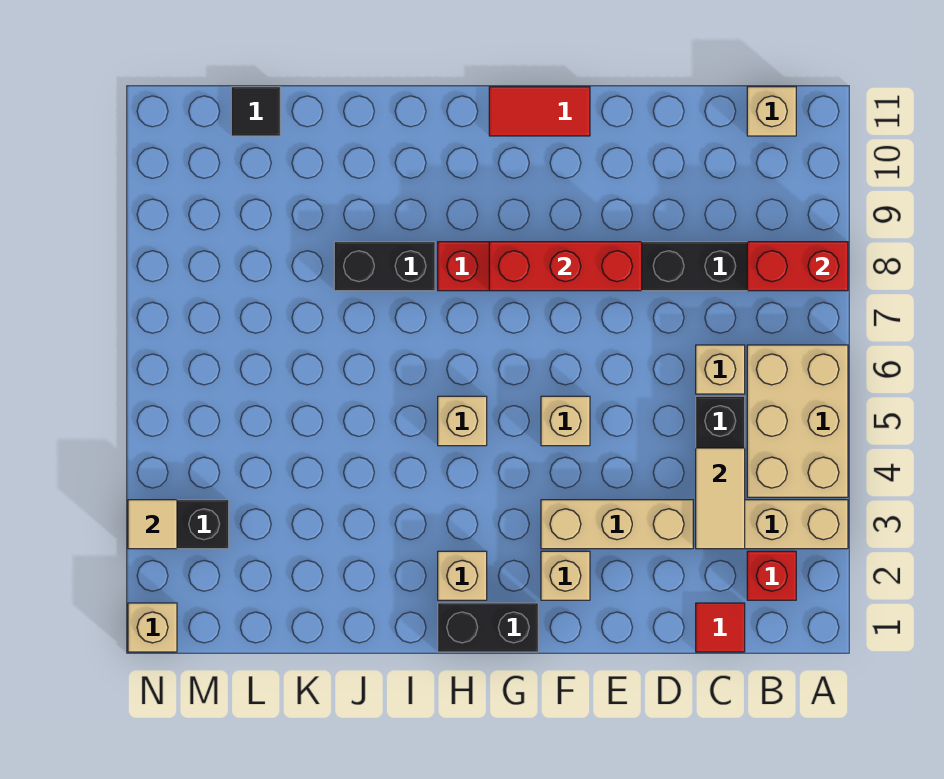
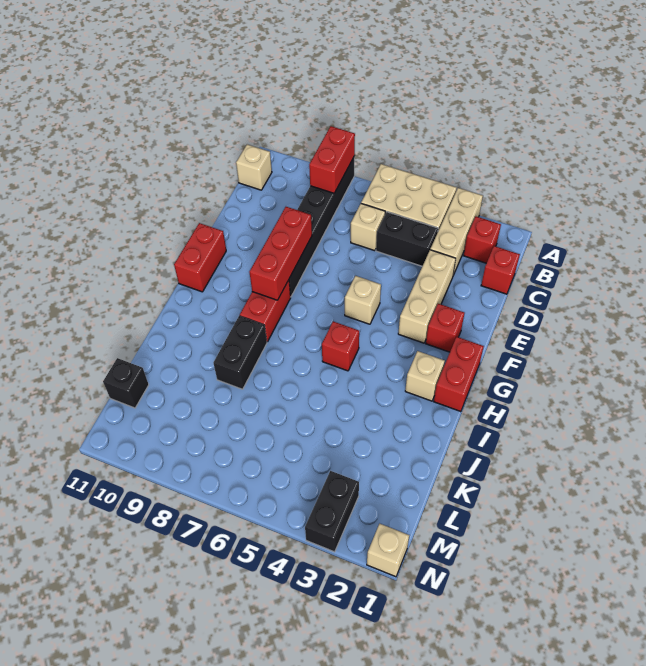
red tile C1 level 1 -> red brick C1 level 1
tan tile C3:C4 level 2 -> none
tan brick F2 level 1 -> red brick F2 level 1
red tile F11:G11 level 1 -> red brick F11:G11 level 1
black brick G1:H1 level 1 -> red brick G1:H1 level 1
tan brick H5 level 1 -> red brick H5 level 1
black tile L11 level 1 -> black brick L11 level 1
tan tile N3 level 2 -> none

